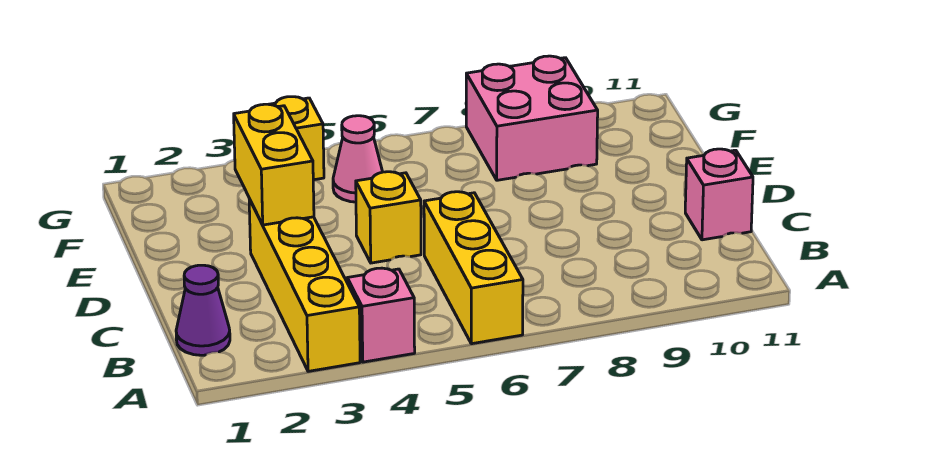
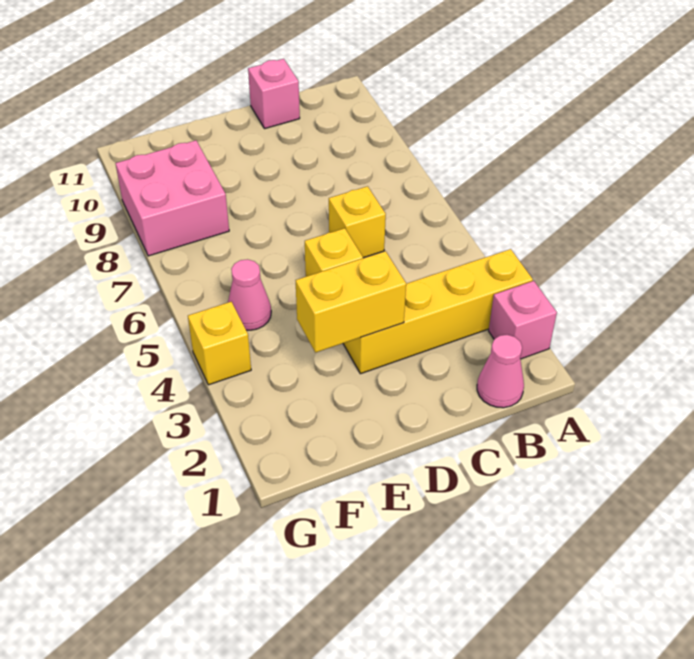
pink brick A4 level 1 -> pink brick A2 level 1
yellow brick A6:C6 level 1 -> yellow brick C6 level 1
purple cone B1 level 1 -> pink cone B1 level 1

